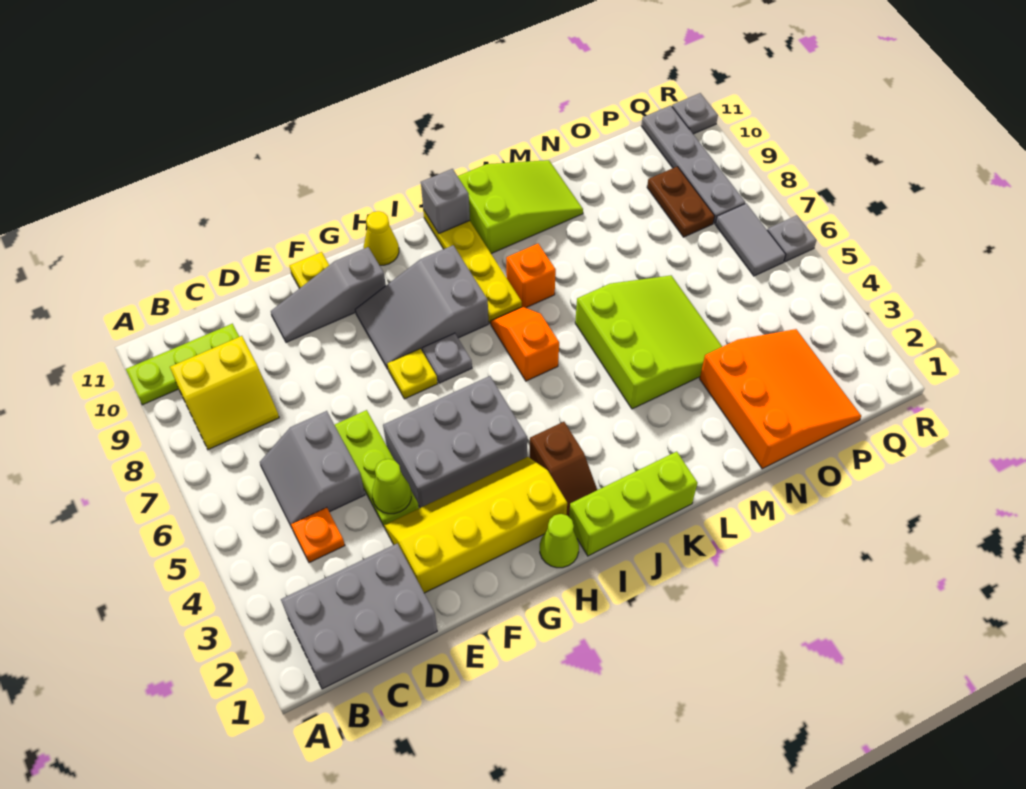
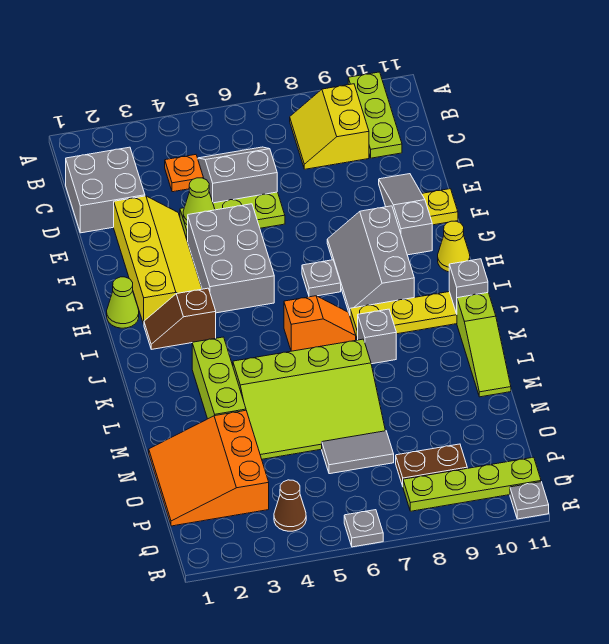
grey brick B1:D2 level 1 -> grey brick C1:D2 level 1
yellow plate G7 level 1 -> none
grey slope G8:I9 level 1 top I -> grey slope G8:I9 level 1 top 9
lime brick I1:K1 level 1 -> lime brick K3:M3 level 1
orange brick K8 level 1 -> grey brick K8 level 1
lime slope K10:M11 level 1 top K -> lime slope K11:M11 level 1 top K
lime slope L4:N6 level 1 top L -> lime slope L4:N7 level 1 top L
orange slope N1:P3 level 1 top N -> orange slope N1:P3 level 1 top 3
none -> brown cone Q4 level 1
grey tile Q6:Q7 level 1 -> grey tile O6:O7 level 1
grey plate Q8:Q11 level 1 -> lime plate Q8:Q11 level 1

